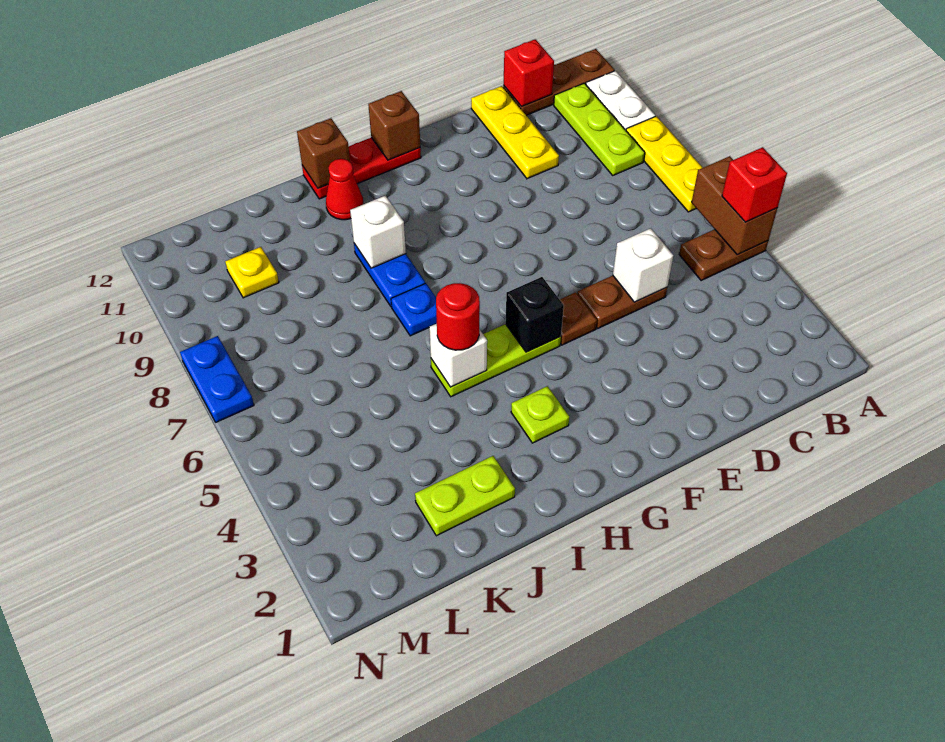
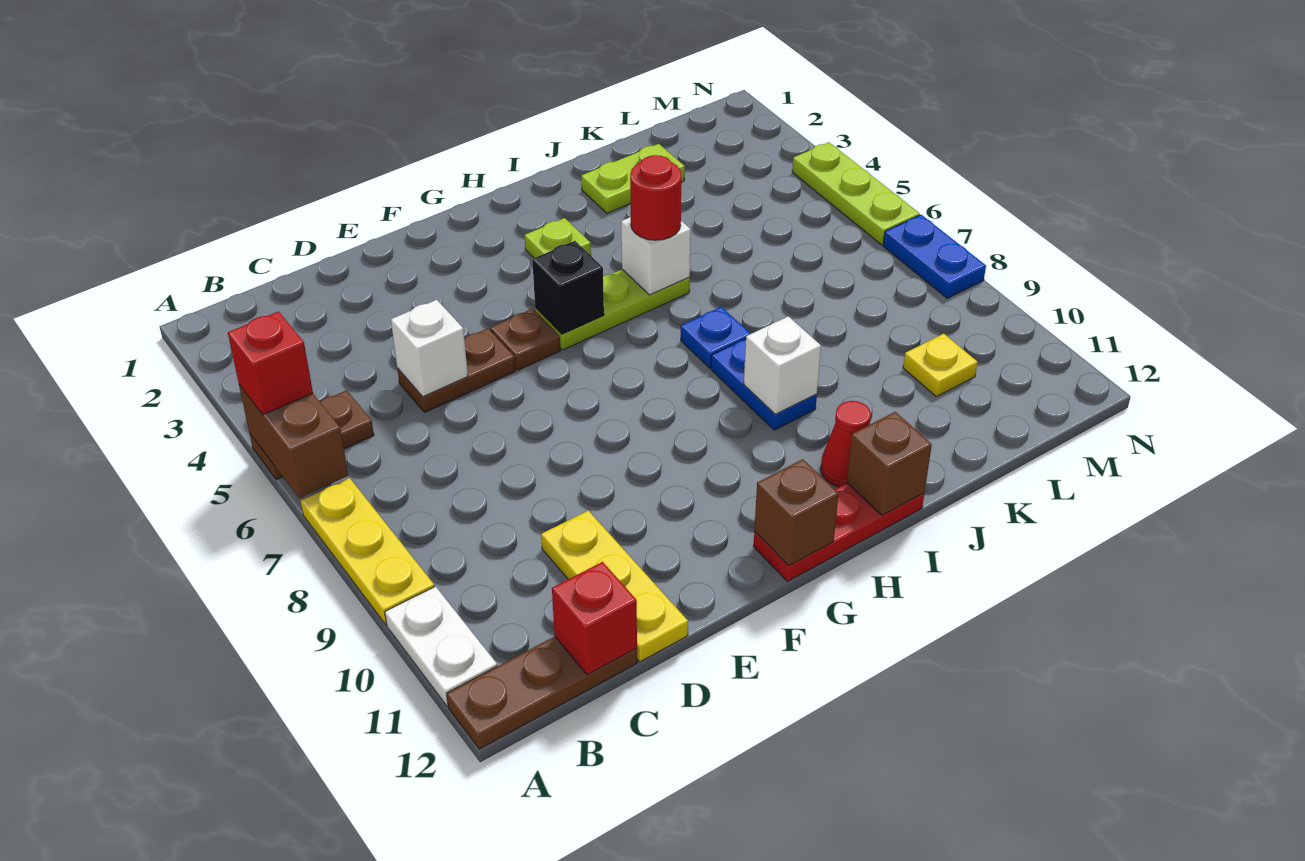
lime plate B9:B11 level 1 -> lime plate N4:N6 level 1

